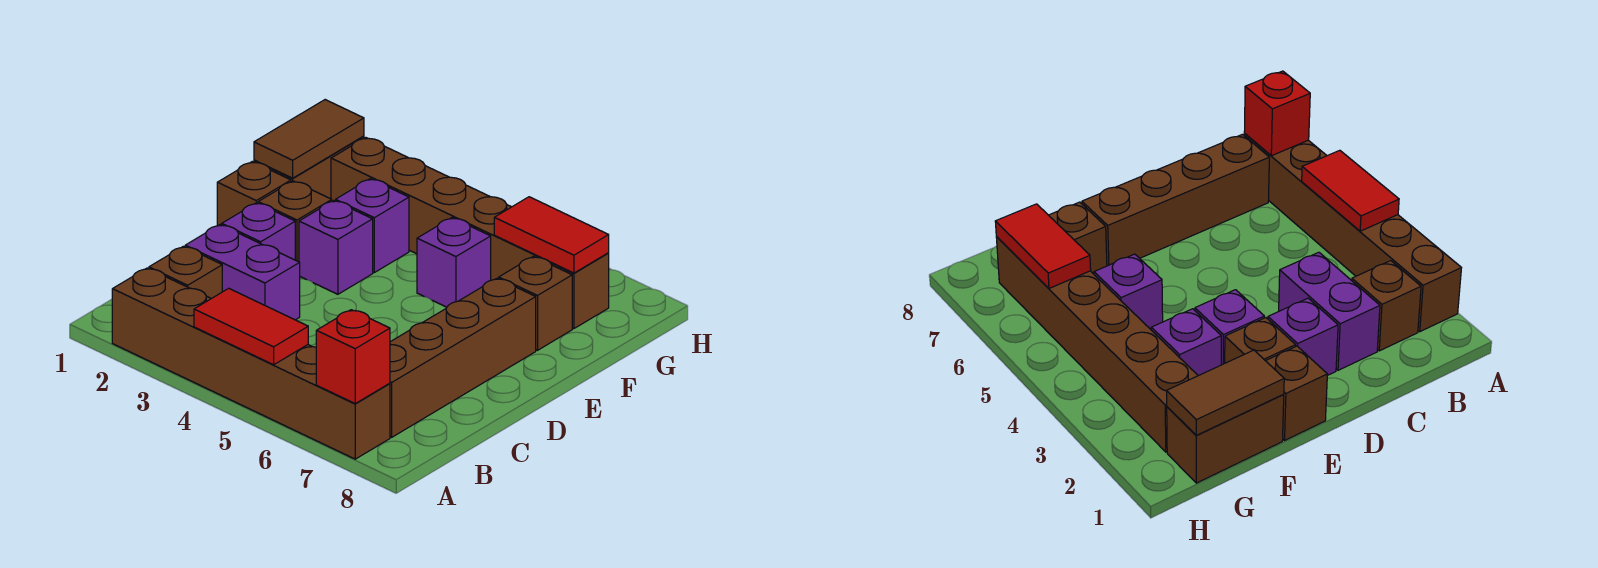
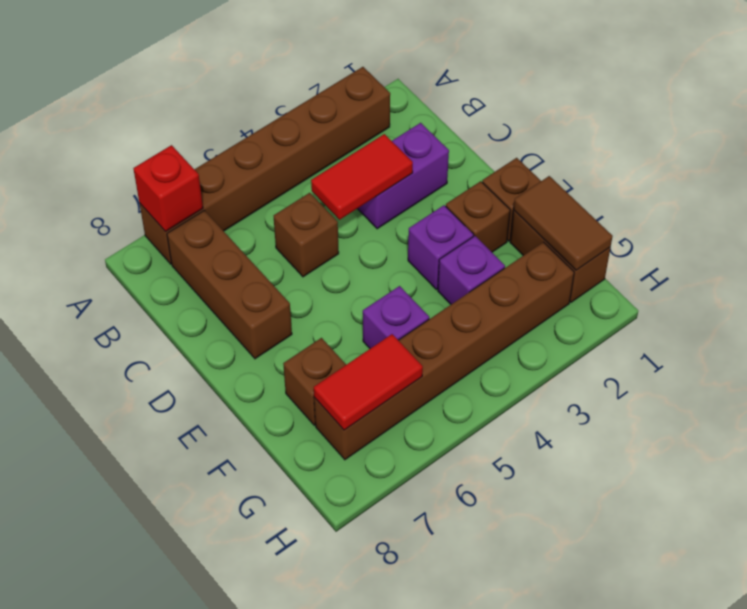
red tile A4:A5 level 2 -> red tile C3:C4 level 2
brown brick B2 level 1 -> brown brick C5 level 1
brown brick B7:E7 level 1 -> brown brick B7:D7 level 1
purple brick D2 level 1 -> none

